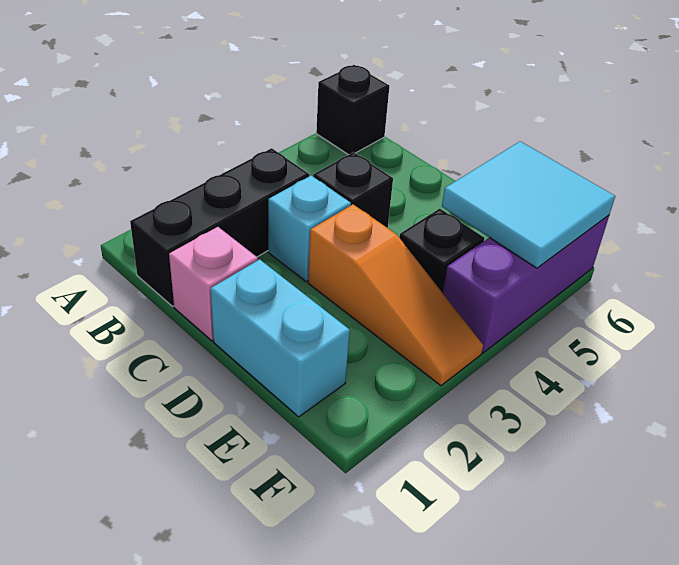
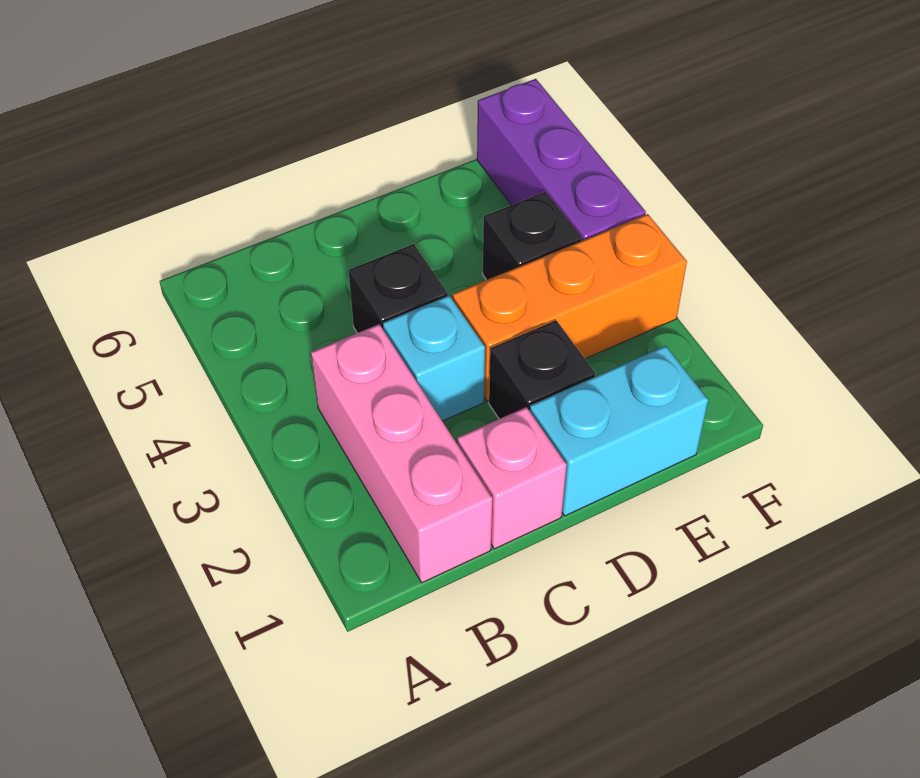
black brick A6 level 1 -> black brick D2 level 1
black brick B1:B3 level 1 -> pink brick B1:B3 level 1
orange slope D3:F3 level 1 top D -> orange brick D3:F3 level 1
cyan tile E5:F6 level 2 -> none

